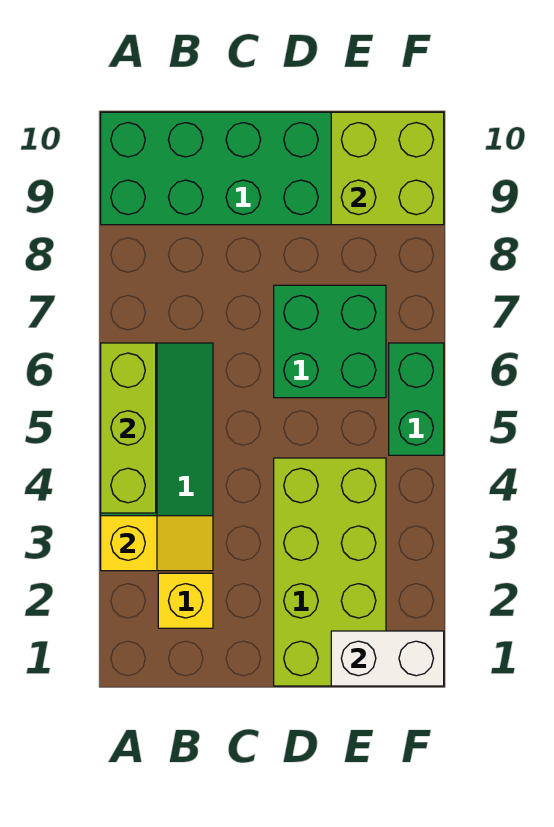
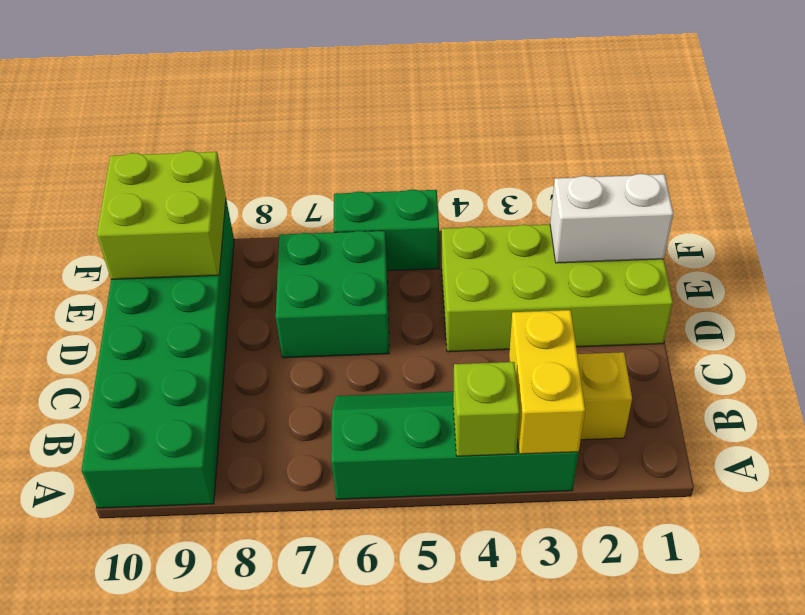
yellow slope A3:B3 level 2 top A -> yellow brick A3:B3 level 2
lime brick A4:A6 level 2 -> lime brick A4 level 2
white brick E1:F1 level 2 -> white brick E1:E2 level 2

